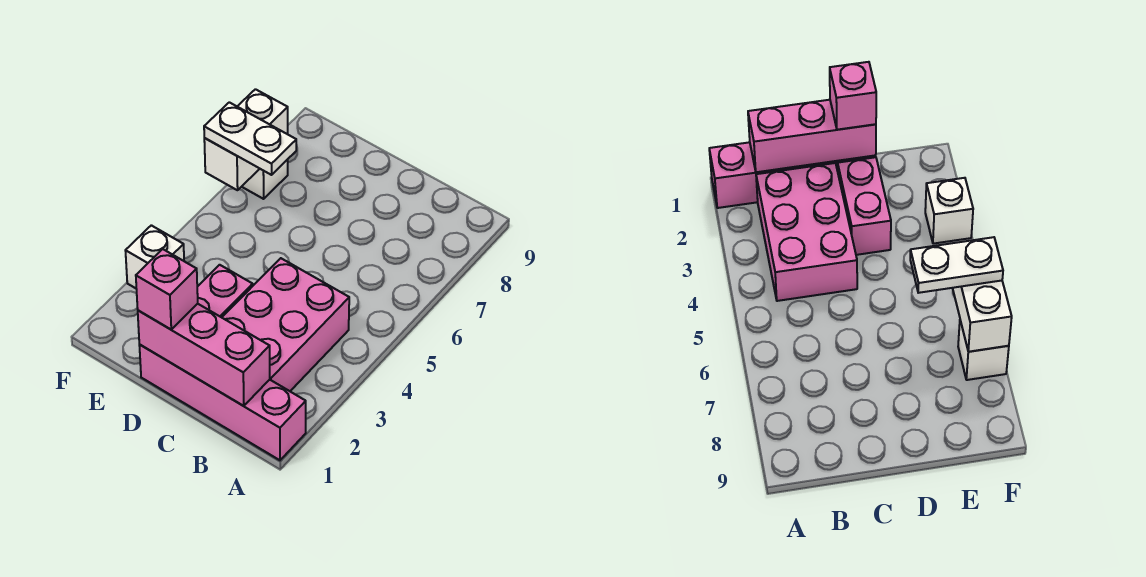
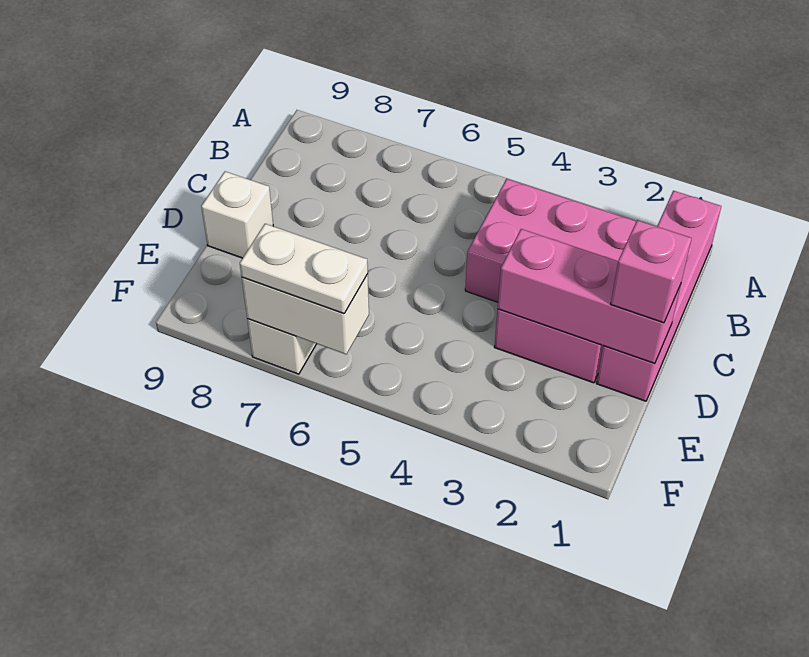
pink brick B1:D1 level 2 -> pink brick D1:D3 level 2
white plate E6:F6 level 3 -> white plate F6:F7 level 3
white brick F3 level 1 -> white brick D9 level 1

